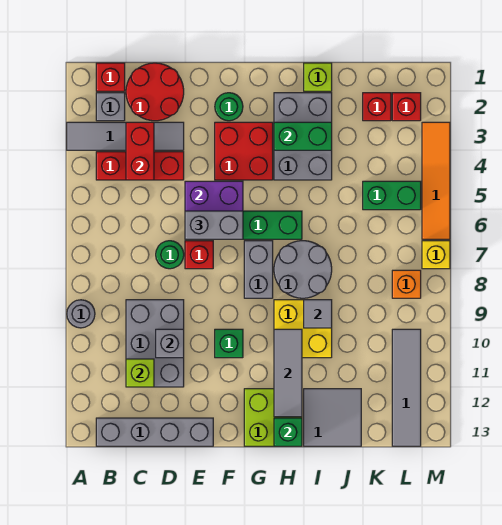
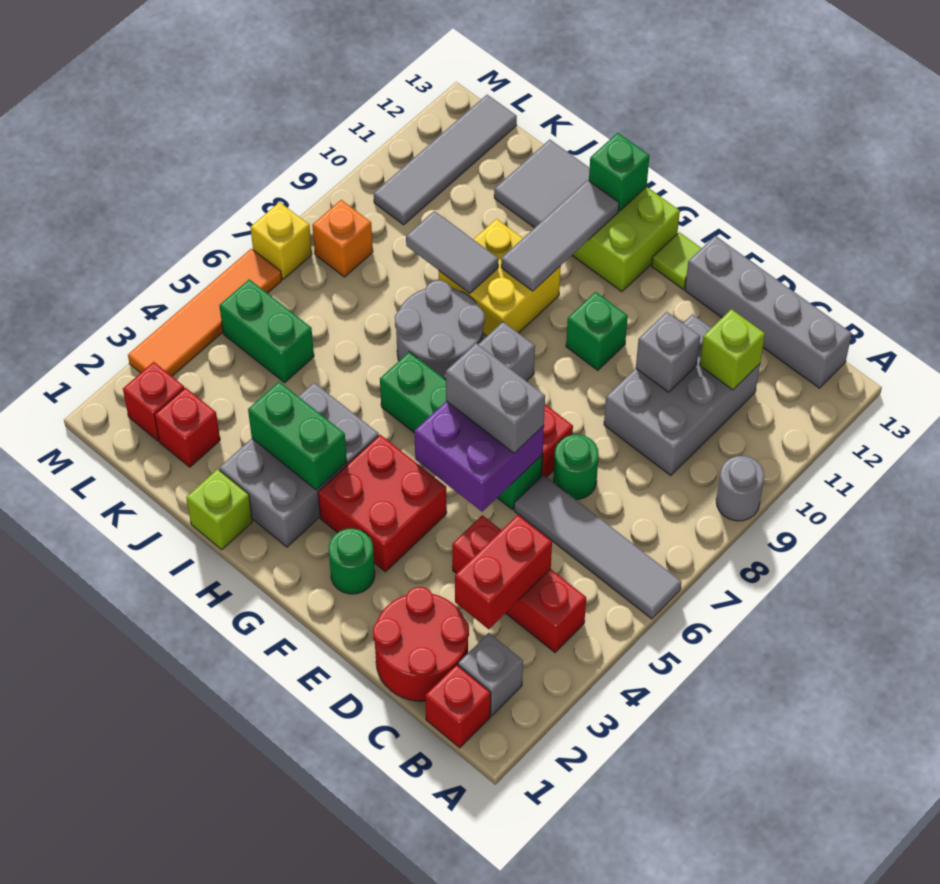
grey tile A3:D3 level 1 -> grey tile A6:D6 level 1
none -> lime tile F13 level 1
grey tile I9 level 2 -> grey tile I9:J9 level 2

